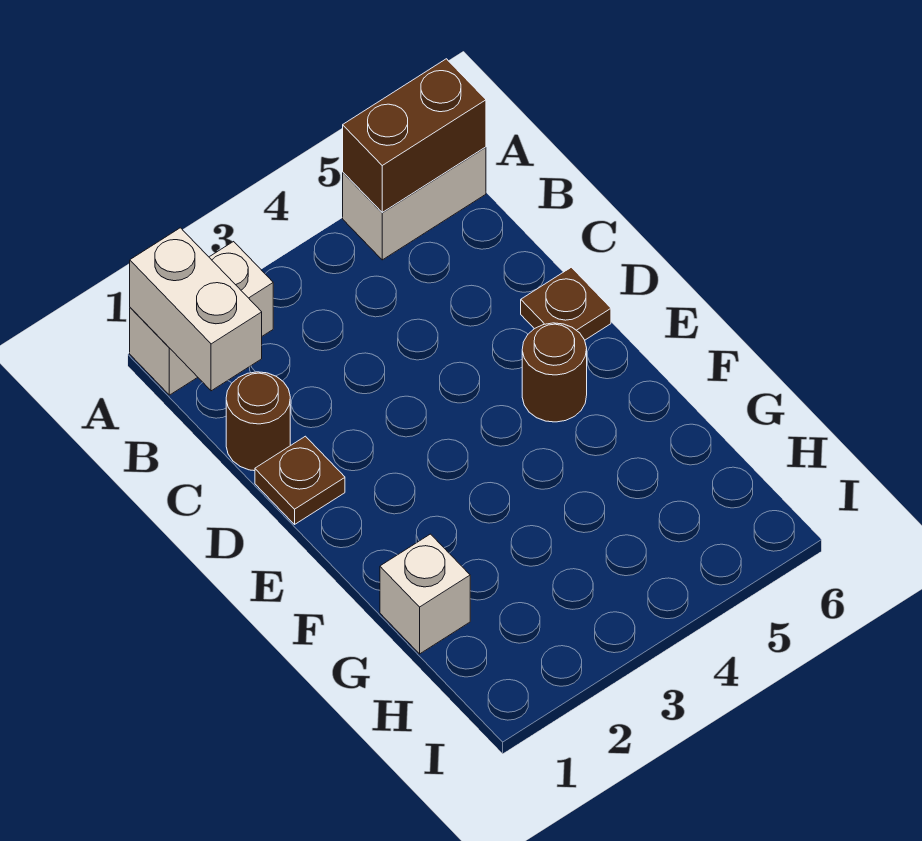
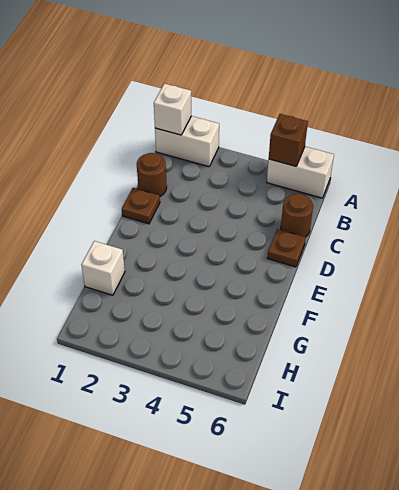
white brick A1:B1 level 2 -> white brick A1 level 2
brown brick A5:A6 level 2 -> brown brick A5 level 2
brown round brick E5 level 1 -> brown round brick C6 level 1

